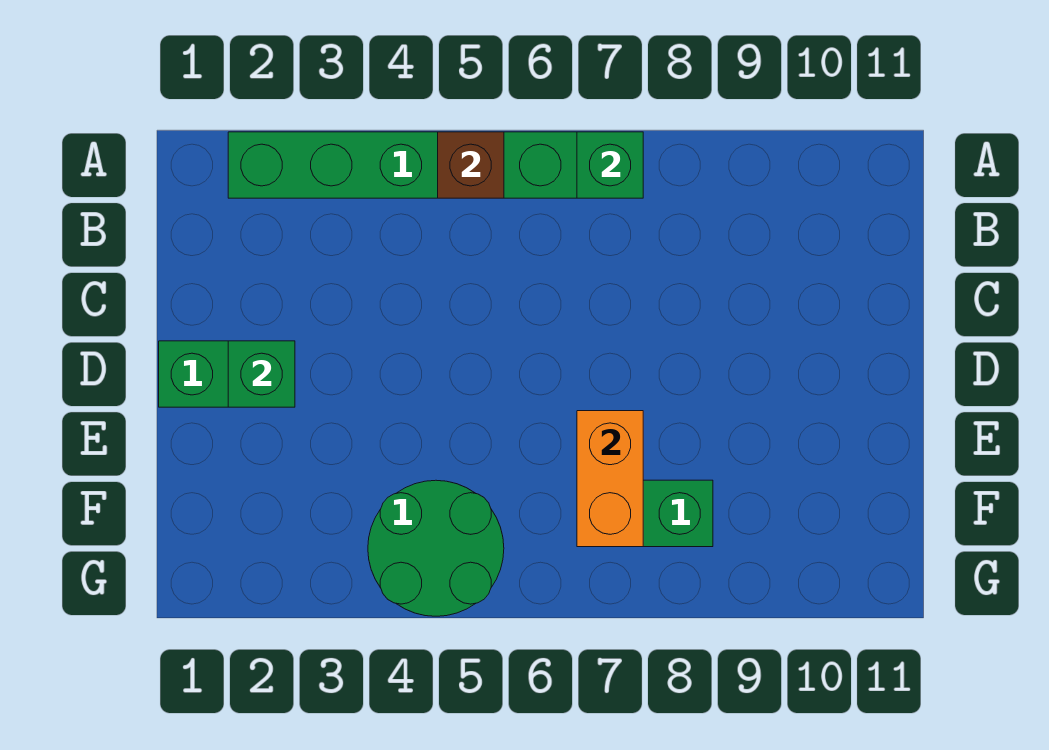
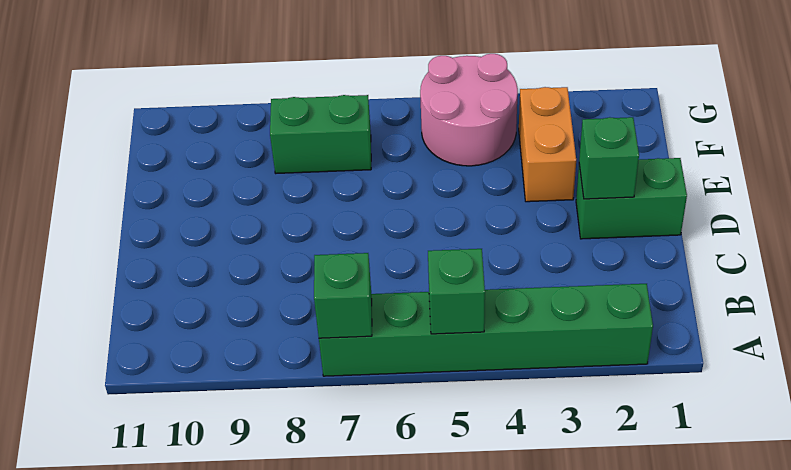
brown brick A5 level 2 -> green brick A5 level 2
orange brick E7:F7 level 2 -> orange brick E3:F3 level 1
green round brick F4:G5 level 1 -> pink round brick F4:G5 level 1

